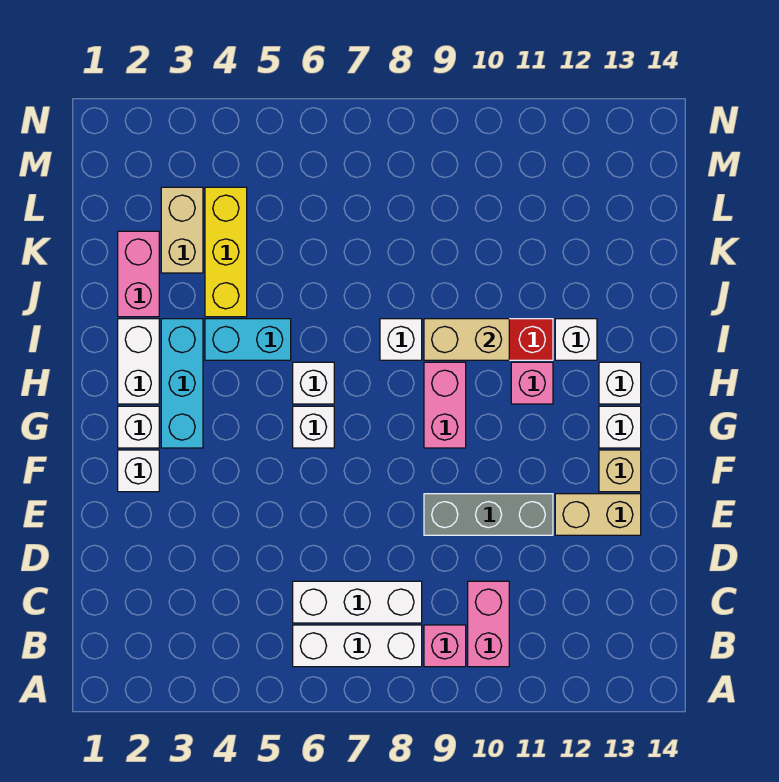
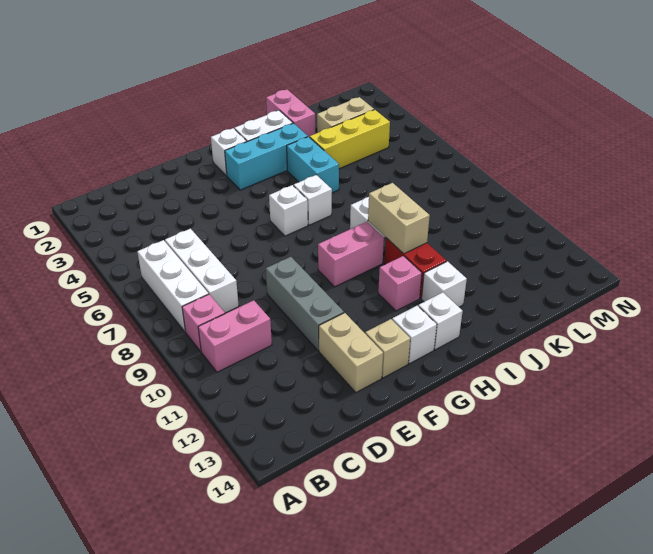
white brick F2 level 1 -> none
pink brick J2:K2 level 1 -> pink brick J1:J2 level 1

